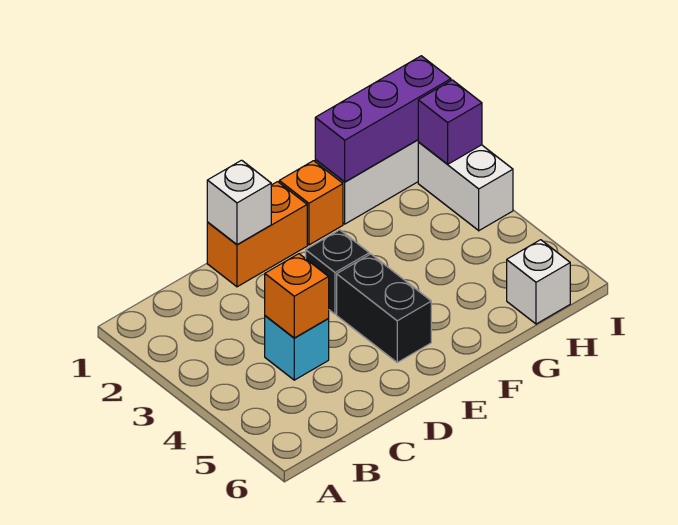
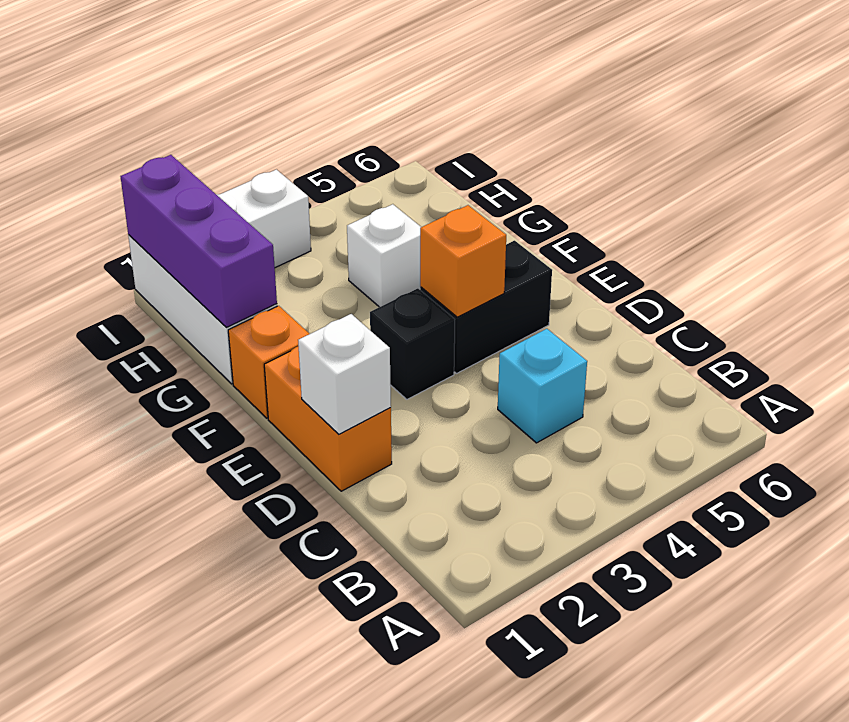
orange brick C4 level 2 -> orange brick E4 level 2
white brick H6 level 1 -> white brick G4 level 1
purple brick I2 level 2 -> none

